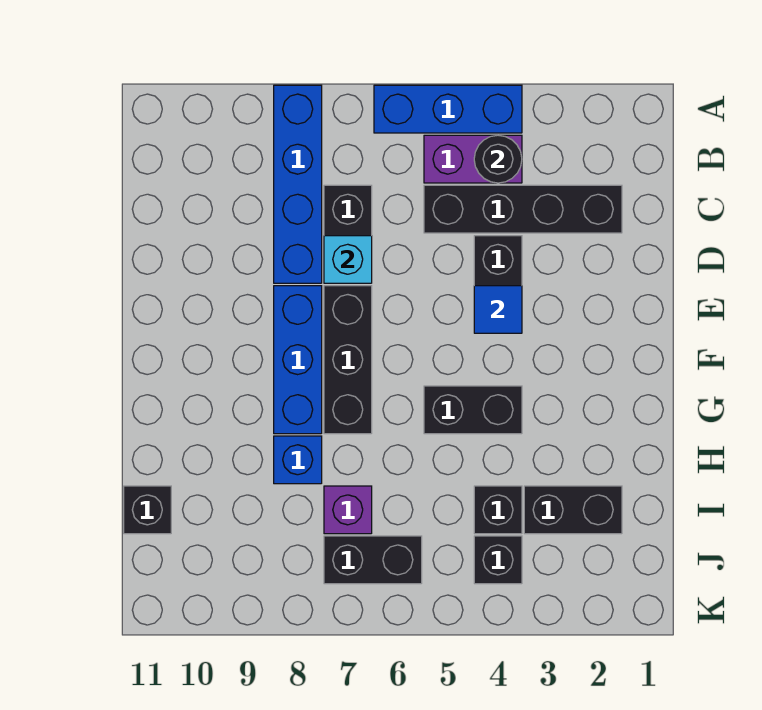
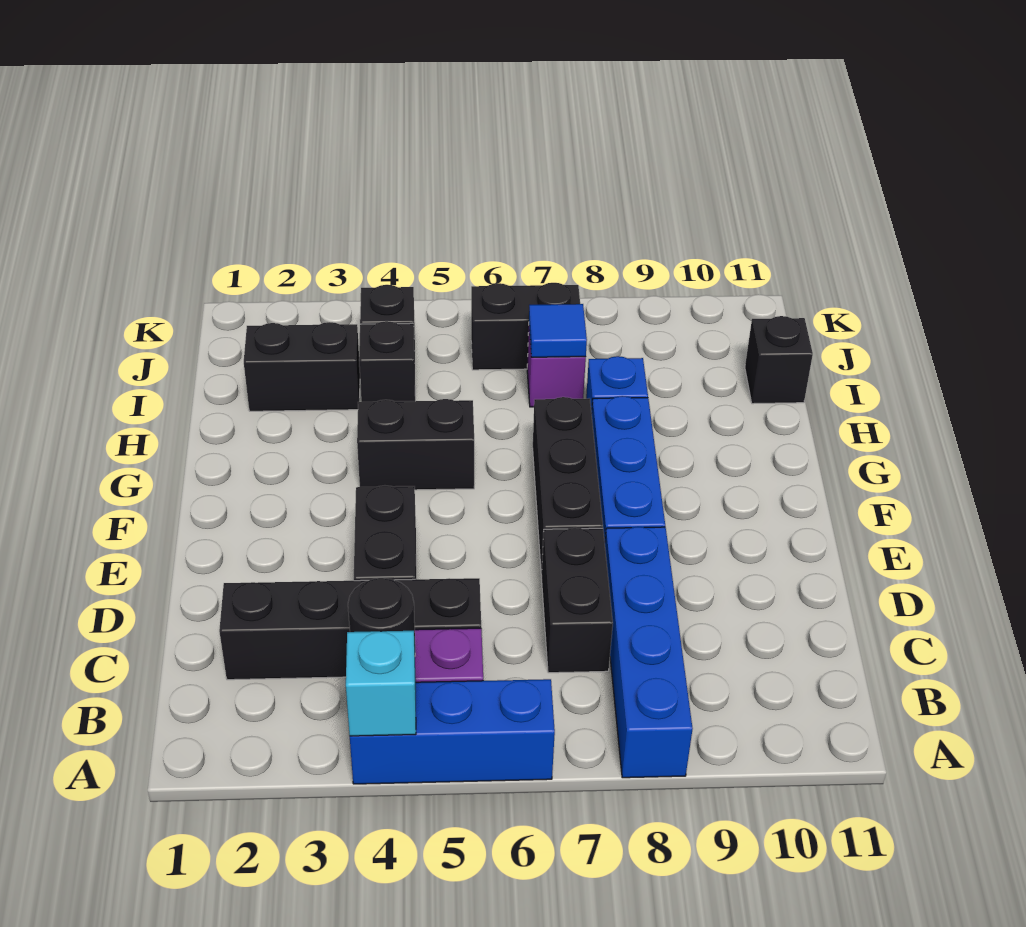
cyan brick D7 level 2 -> cyan brick A4 level 2
blue tile E4 level 2 -> blue tile I7 level 2

